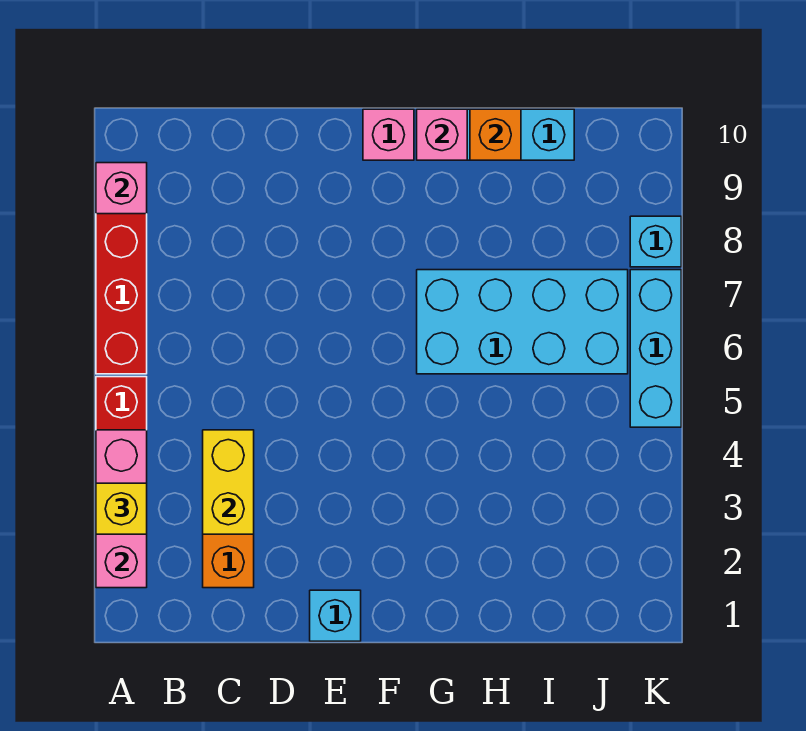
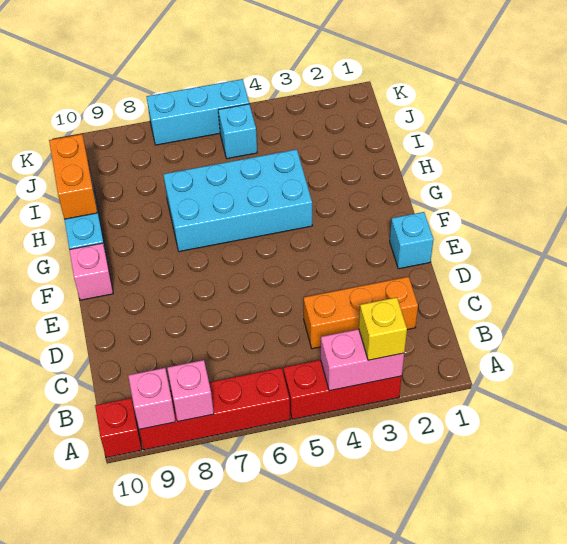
pink brick A2:A4 level 2 -> pink brick A3:A4 level 2
none -> red brick A10 level 1
yellow brick C3:C4 level 2 -> none
cyan brick G6:J7 level 1 -> cyan brick G4:H7 level 1
pink brick G10 level 2 -> pink brick A8 level 2
orange brick H10 level 2 -> orange brick H10:I10 level 2
cyan brick K8 level 1 -> cyan brick J5 level 1

